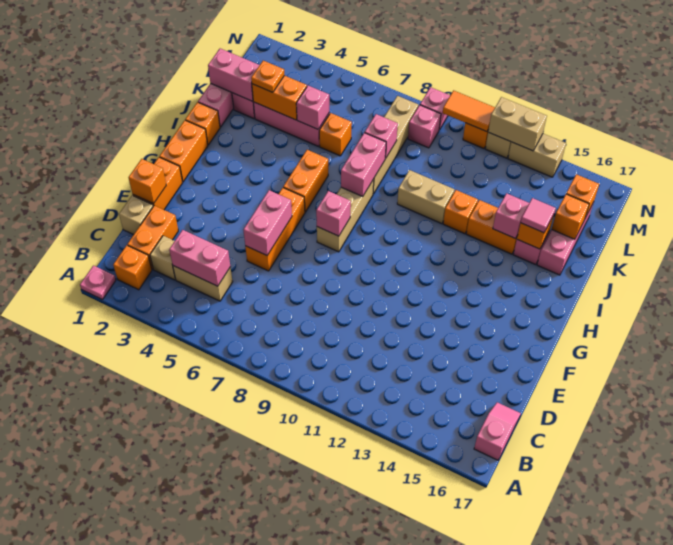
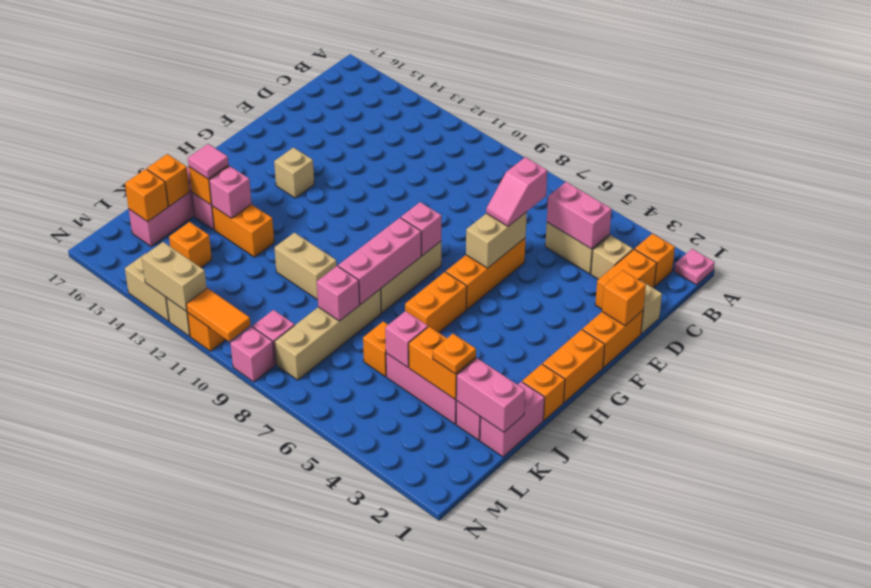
pink slope B17:C17 level 1 top B -> pink slope D6:E6 level 3 top D
pink brick E6:F6 level 2 -> tan brick E6:F6 level 2
none -> tan brick G14 level 1
pink brick I8:J8 level 2 -> pink brick H8:J8 level 2
orange brick J12 level 1 -> orange brick L14 level 1

